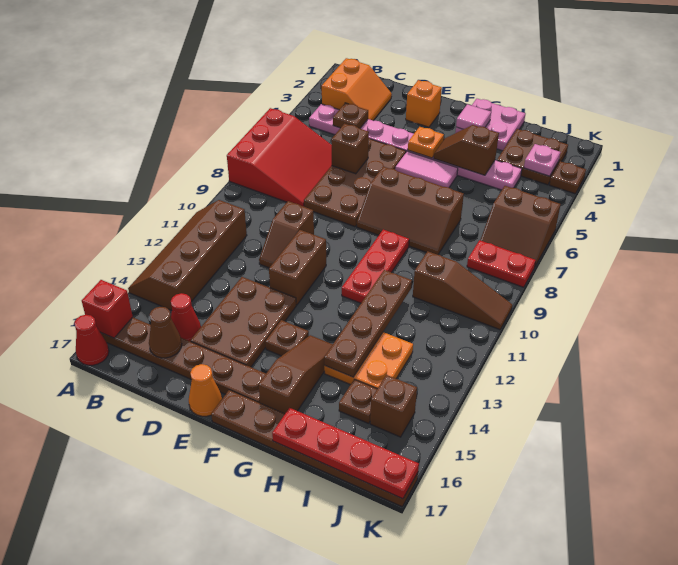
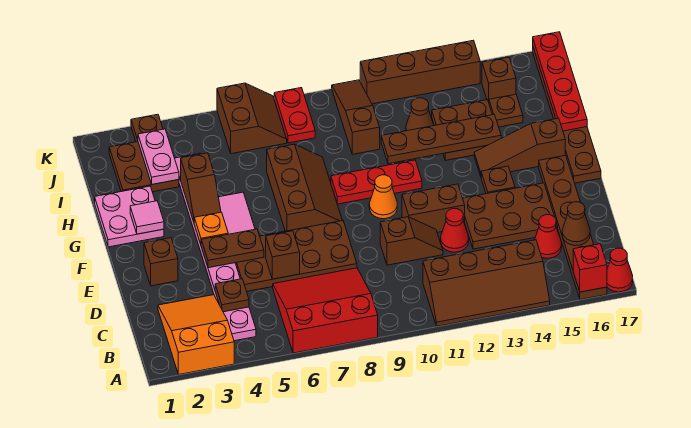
orange slope B2:C3 level 1 top B -> orange slope A2:C3 level 1 top A
none -> red cone D12 level 1
orange brick E2 level 1 -> brown brick E2 level 1
none -> brown plate E4:E5 level 2
orange cone E17 level 1 -> orange cone F10 level 1
orange plate H13:I14 level 1 -> brown plate H13:I14 level 1
none -> brown cone I12 level 1
pink plate J3 level 2 -> pink plate I3:J3 level 2
none -> brown brick K11:K14 level 1

